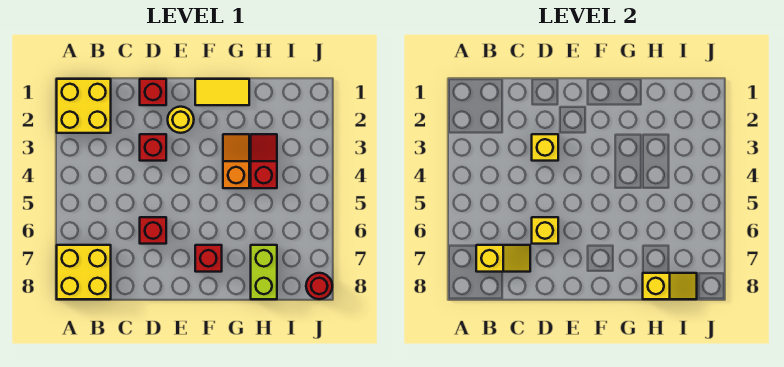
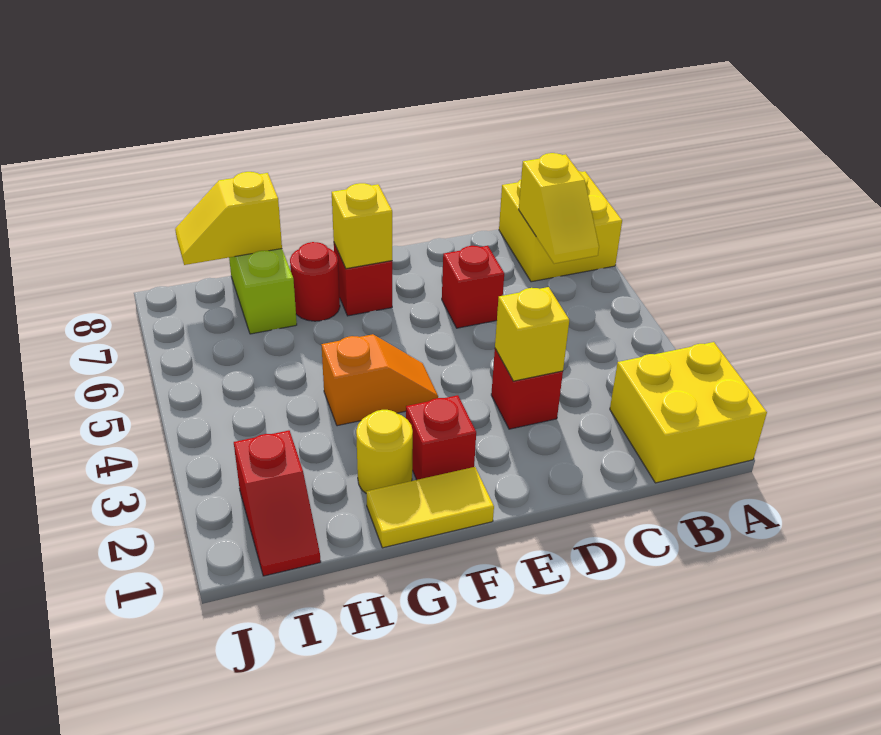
yellow slope B7:C7 level 2 top B -> yellow slope B6:B7 level 2 top 7
red brick D1 level 1 -> red brick F2 level 1
yellow brick D6 level 2 -> yellow brick F7 level 2
yellow round brick E2 level 1 -> yellow round brick G2 level 1
orange slope G3:G4 level 1 top 4 -> orange slope F4:G4 level 1 top G
red slope H3:H4 level 1 top 4 -> red slope I1:I2 level 1 top 2
red round brick J8 level 1 -> red round brick G7 level 1

